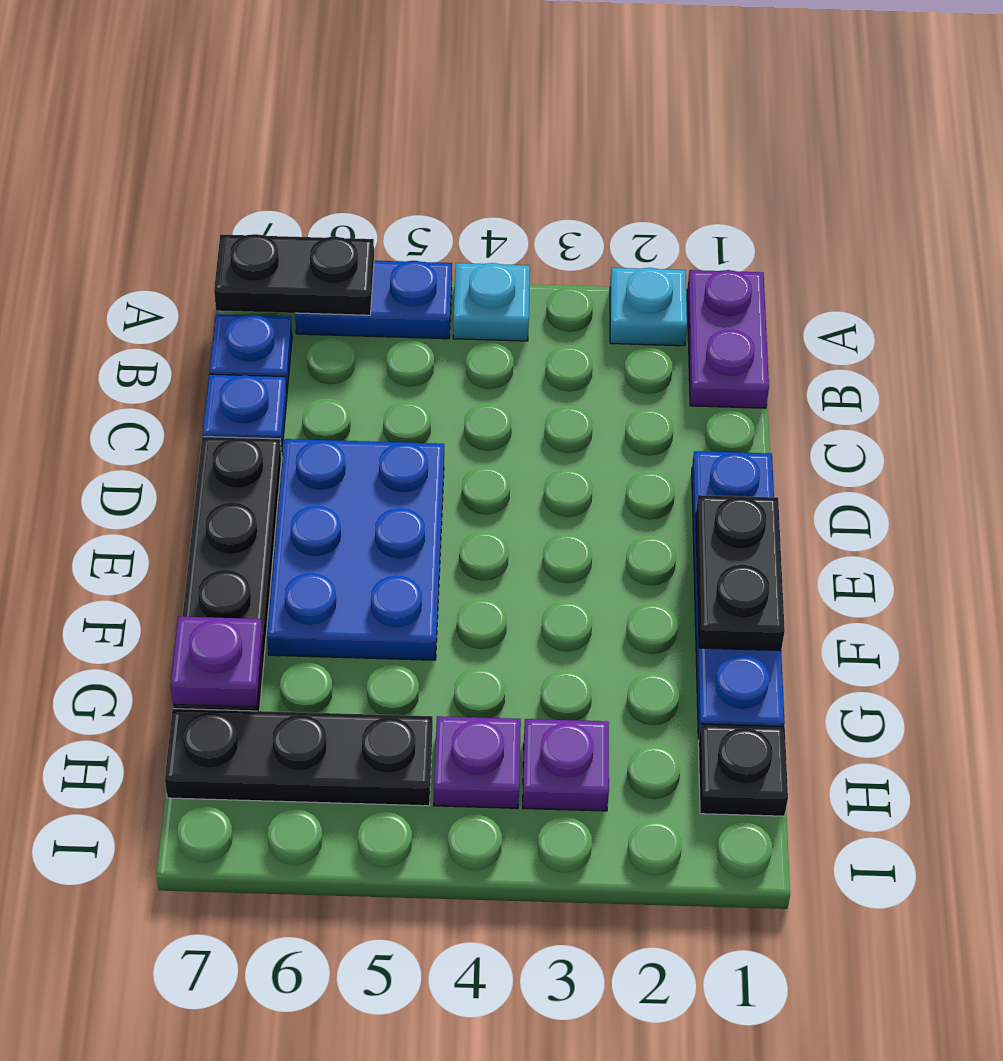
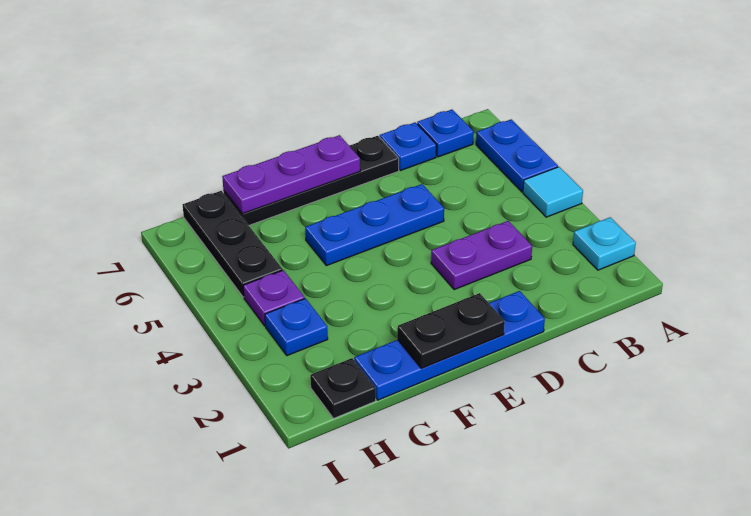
purple plate A1:B1 level 1 -> purple plate C3:D3 level 1
cyan plate A4 level 1 -> cyan tile A4 level 1
black plate A6:A7 level 2 -> none
blue plate D5:F6 level 1 -> blue plate D5:F5 level 1
purple plate G7 level 2 -> purple plate E7:G7 level 2
purple plate H3 level 1 -> blue plate H3 level 1

